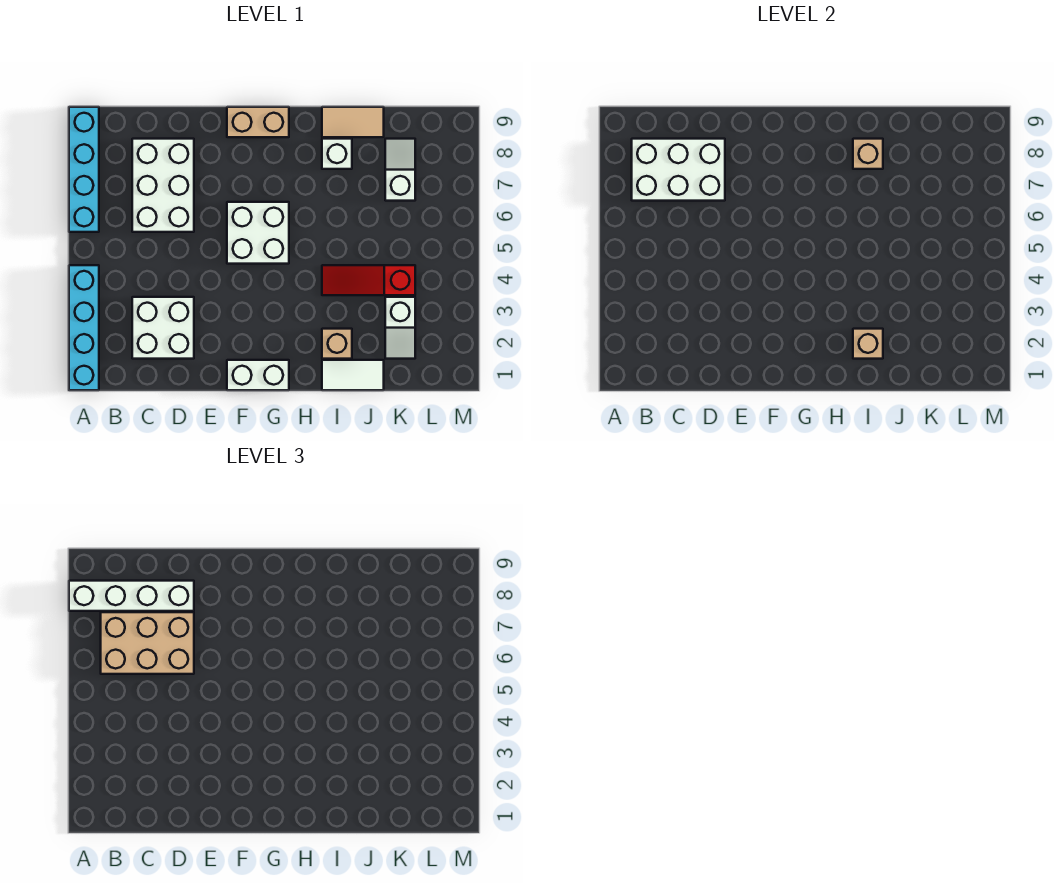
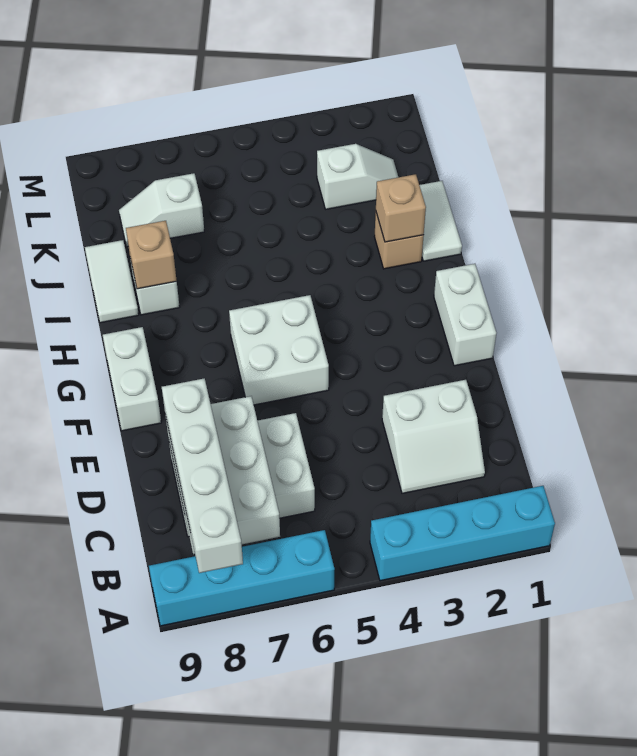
tan brick B6:D7 level 3 -> none
white brick C2:D3 level 1 -> white slope C2:D3 level 1 top D
tan brick F9:G9 level 1 -> white brick F9:G9 level 1
red slope I4:K4 level 1 top K -> none
tan tile I9:J9 level 1 -> white tile I9:J9 level 1

